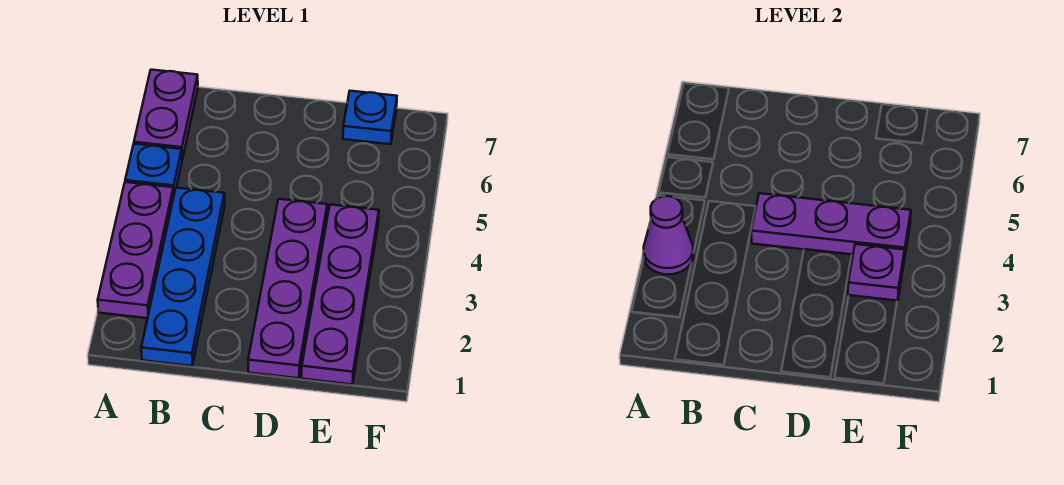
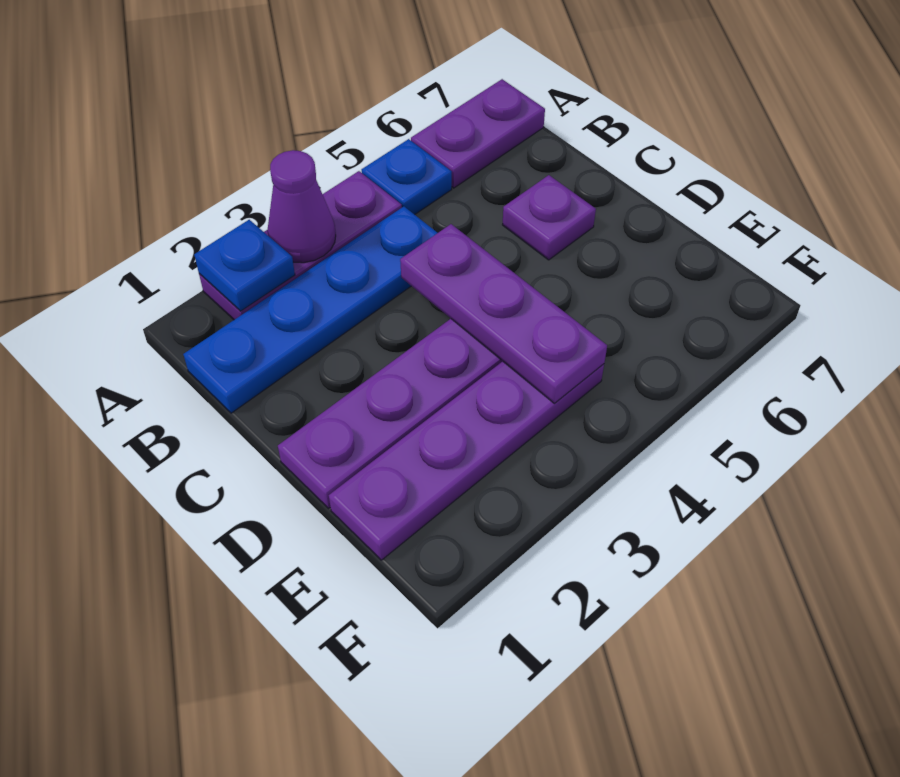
purple plate E3 level 2 -> purple plate C6 level 1
blue plate E7 level 1 -> blue plate A2 level 2

